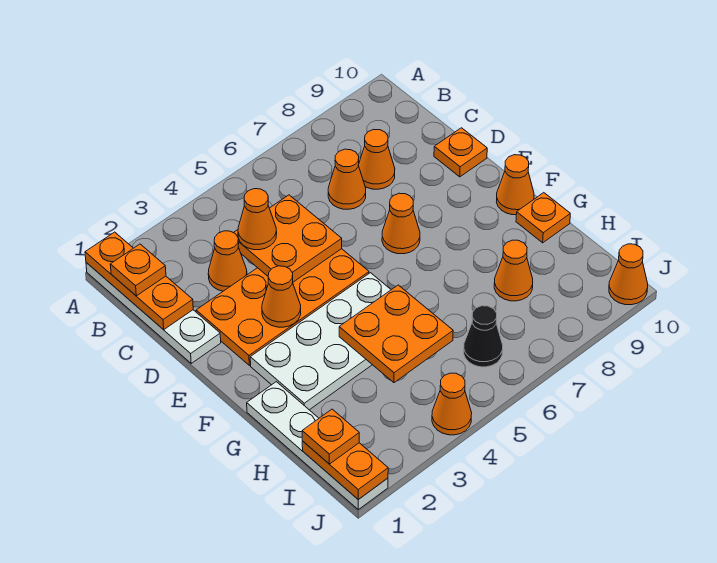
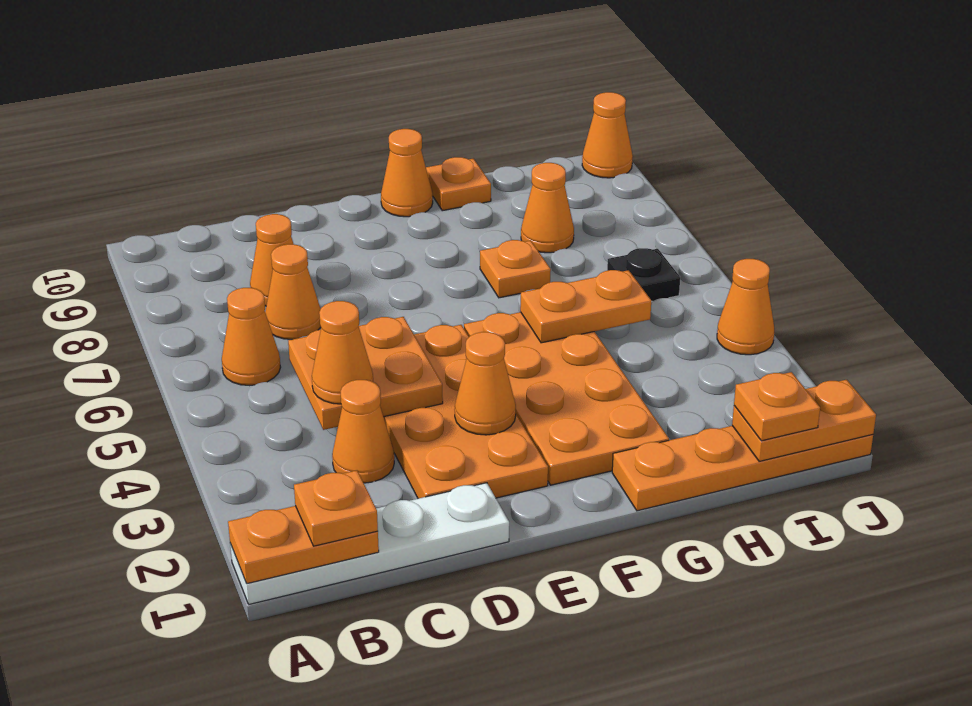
orange plate A1:C1 level 2 -> orange plate A1:B1 level 2
orange plate D10 level 1 -> orange plate G7 level 1
orange cone E7 level 1 -> orange cone B6 level 1
white plate F2:G5 level 1 -> orange plate F2:G5 level 1
white plate G1:J1 level 1 -> orange plate G1:J1 level 1
orange plate G4:H5 level 2 -> orange plate G5:H5 level 2
black cone I6 level 1 -> black plate I6 level 1

